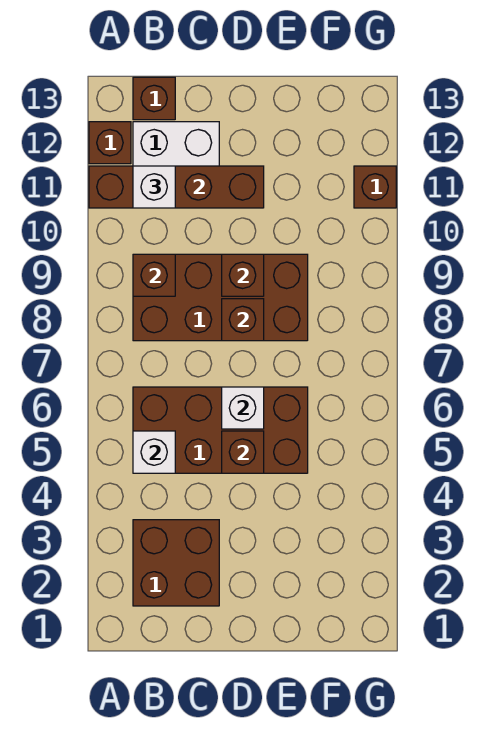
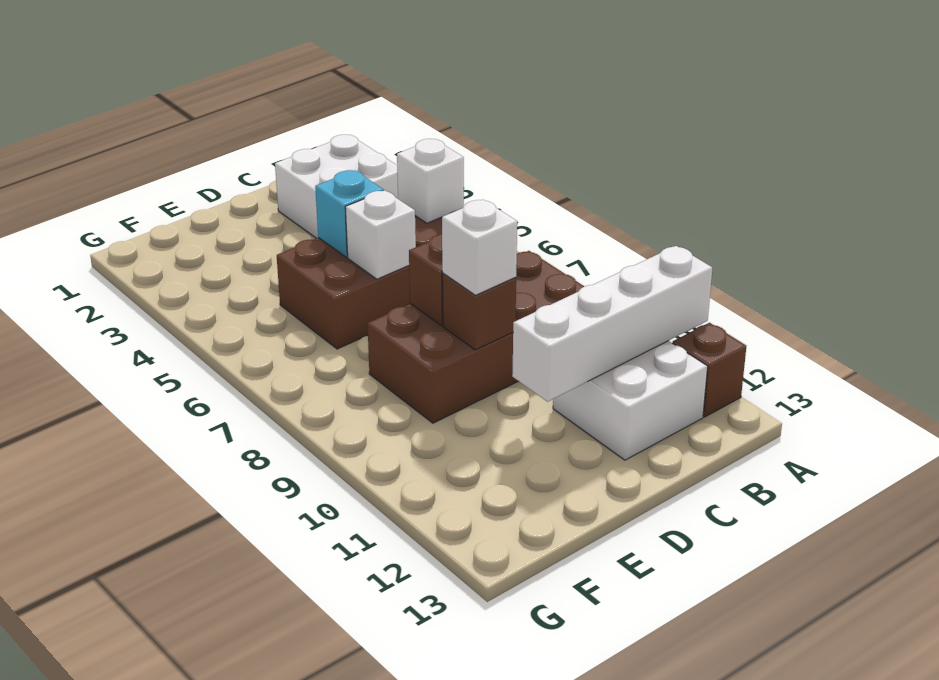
brown brick A11:D11 level 2 -> white brick A11:D11 level 2
brown brick B2:C3 level 1 -> white brick B2:C3 level 1
brown brick B9 level 2 -> none
white brick B11 level 3 -> white brick D9 level 3
brown brick B13 level 1 -> none
brown brick D5 level 2 -> cyan brick D5 level 2
brown brick G11 level 1 -> none

